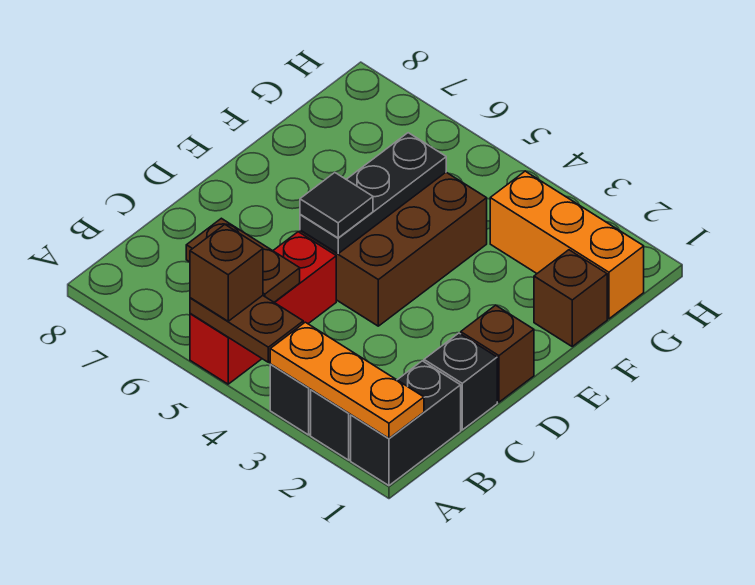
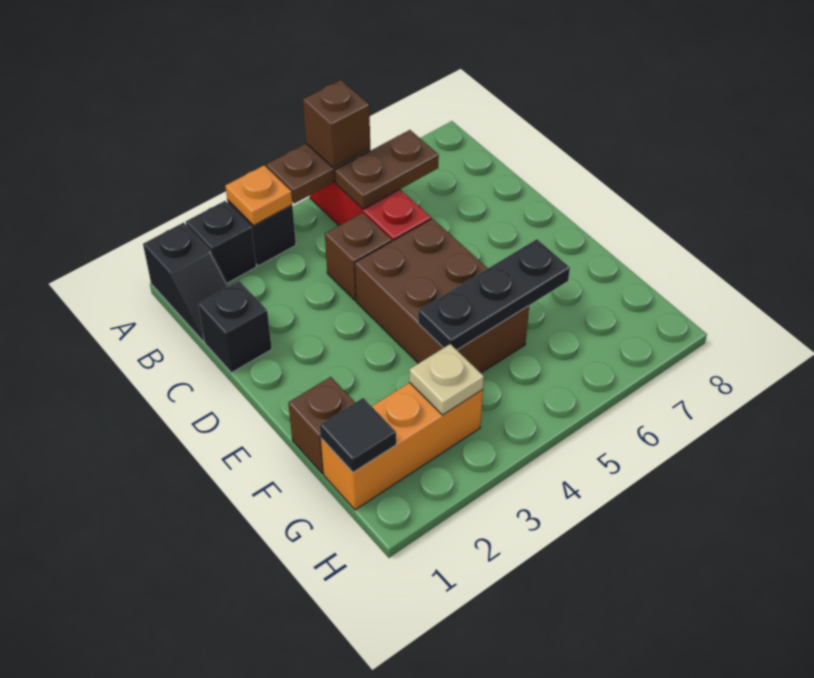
black brick A1:B1 level 1 -> black slope A1:B1 level 1 top A
orange plate A1:A3 level 2 -> orange plate A3 level 2
brown brick D1 level 1 -> brown brick C4 level 1
black plate D5:F5 level 2 -> black plate F4:F6 level 2
black tile D5 level 3 -> black tile G1 level 2
none -> tan plate G3 level 2

